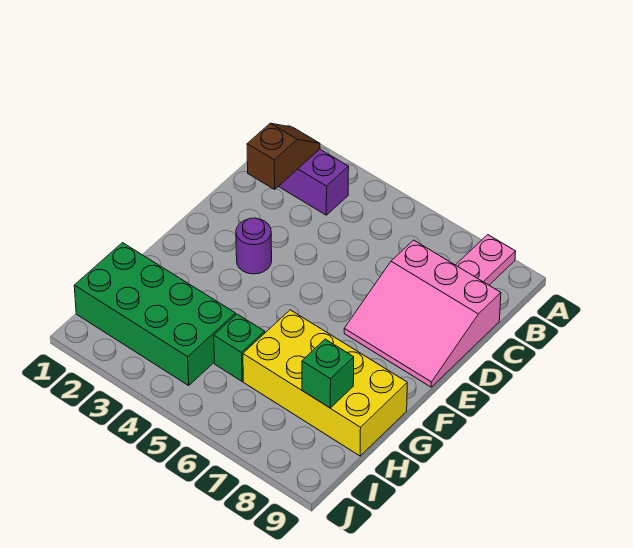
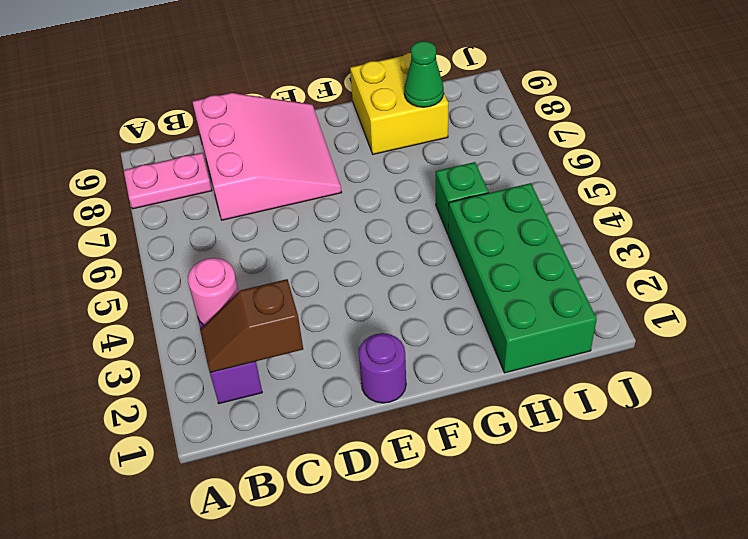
none -> pink round brick B3 level 2
purple round brick E3 level 1 -> purple round brick E1 level 1
yellow brick G6:H9 level 1 -> yellow brick G8:H9 level 1
green brick H8 level 2 -> green cone H8 level 2

